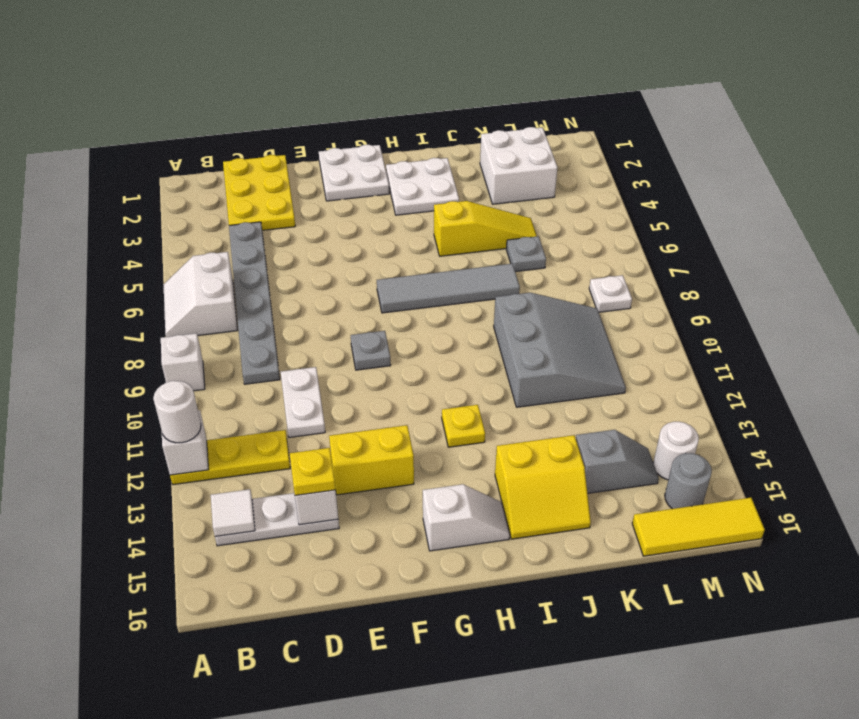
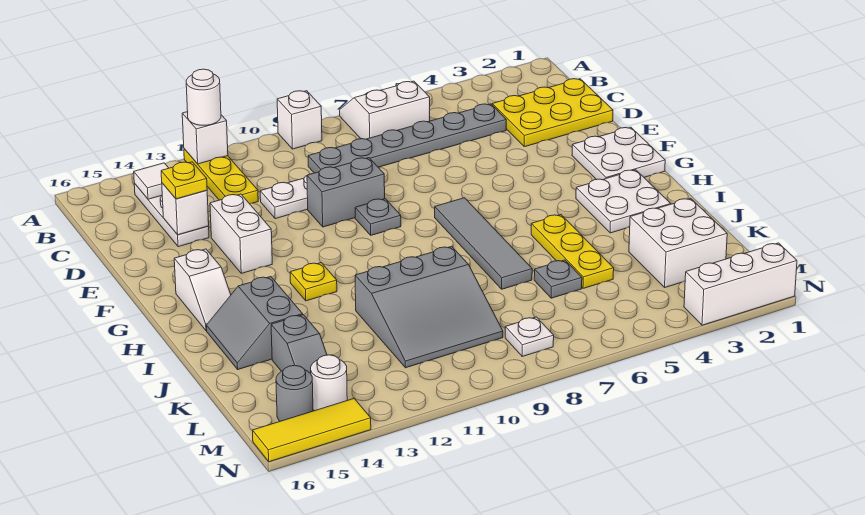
none -> grey brick E9:E10 level 1
yellow brick E13:F13 level 1 -> white brick E13:F13 level 1
yellow slope I5:K5 level 1 top I -> yellow plate I5:K5 level 1
yellow slope I14:J15 level 1 top 14 -> grey slope I14:J15 level 1 top 14
yellow tile L16:N16 level 1 -> yellow tile N14:N16 level 1
none -> white brick N1:N3 level 1

